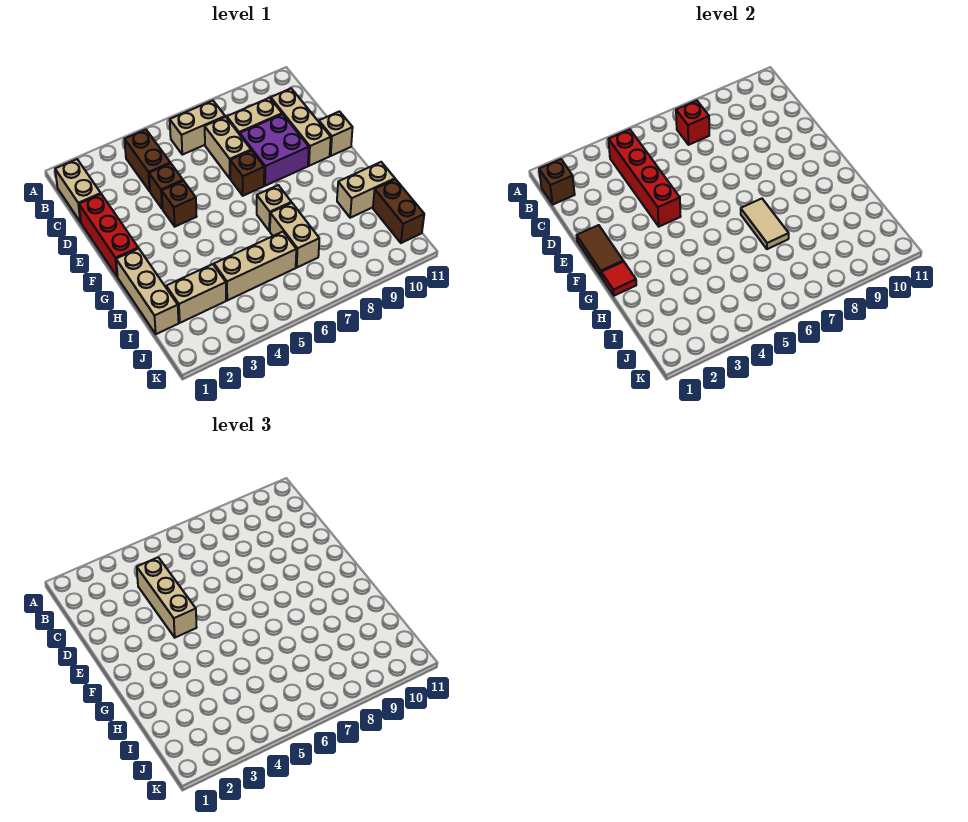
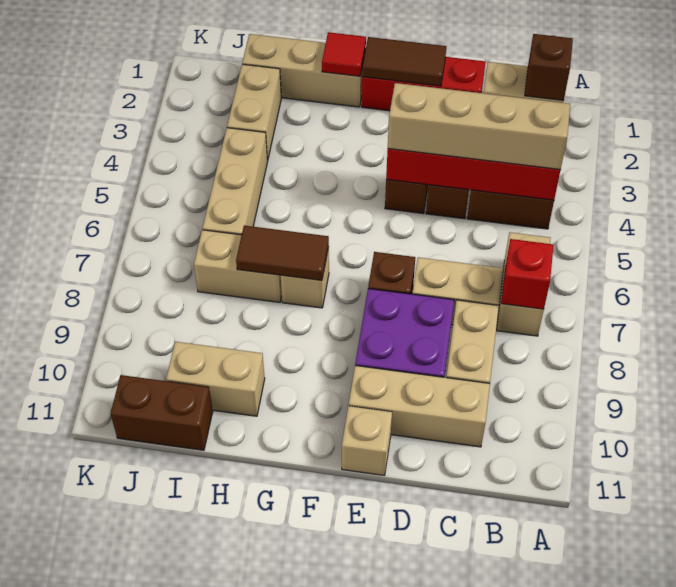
tan brick C4:E4 level 3 -> tan brick B4:E4 level 3
tan tile G7:H7 level 2 -> brown tile G7:H7 level 2
tan brick H10:H11 level 1 -> tan brick H10:I10 level 1

